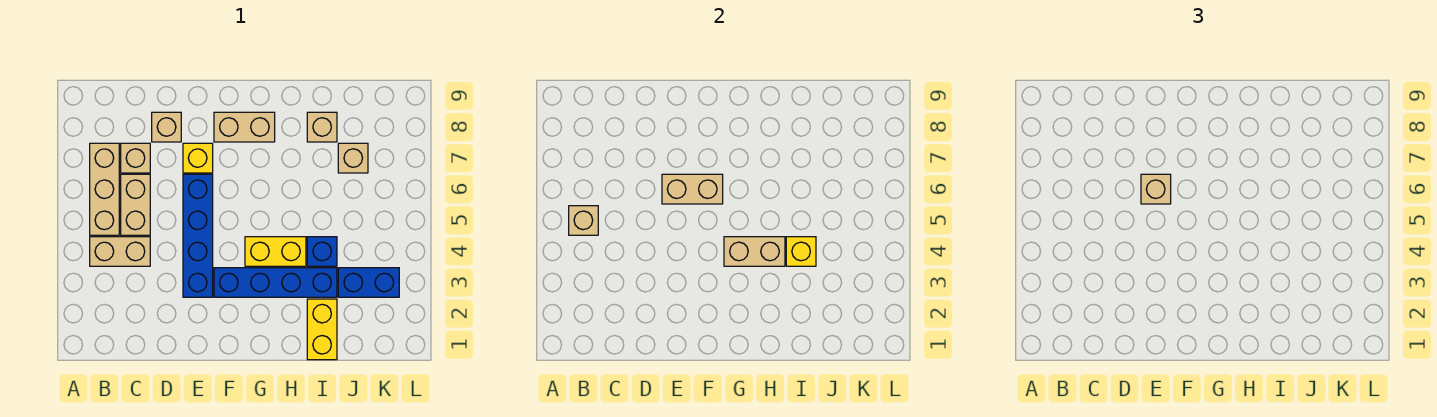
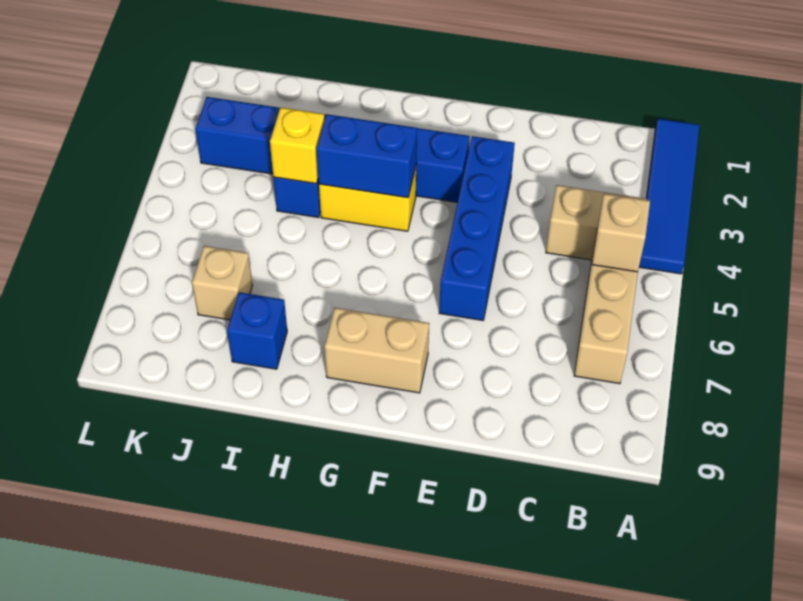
none -> blue tile A1:A4 level 1
tan brick C5:C6 level 1 -> none
tan brick C7 level 1 -> none
tan brick D8 level 1 -> none
tan brick E6:F6 level 2 -> none
tan brick E6 level 3 -> none
yellow brick E7 level 1 -> none
tan brick G4:H4 level 2 -> blue brick G4:H4 level 2
yellow brick I1:I2 level 1 -> none
tan brick I8 level 1 -> blue brick I8 level 1

